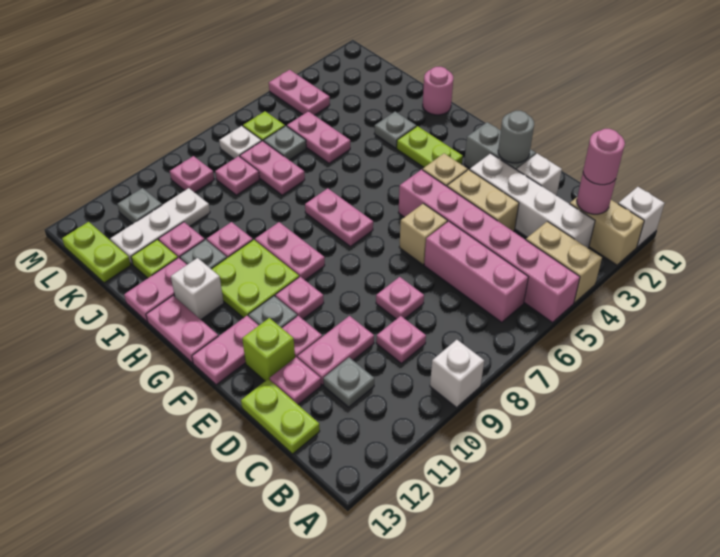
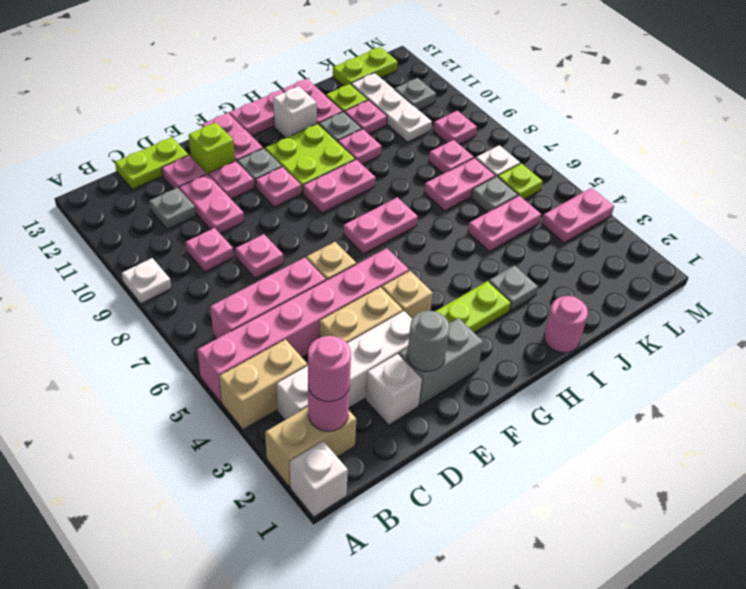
white brick A9 level 1 -> white plate A9 level 1

